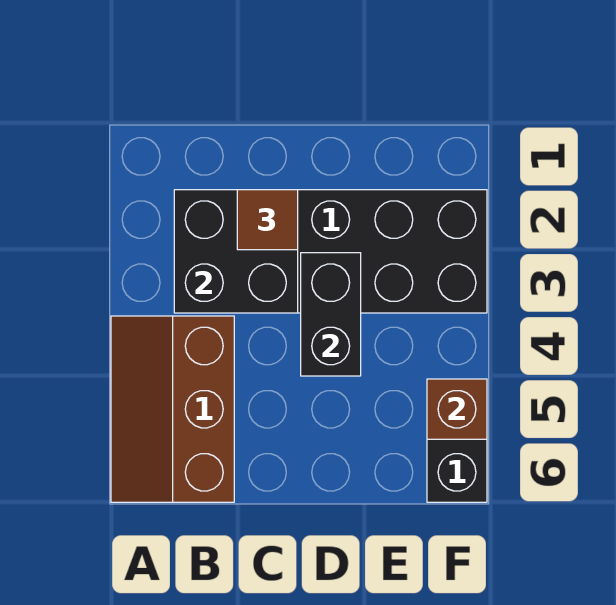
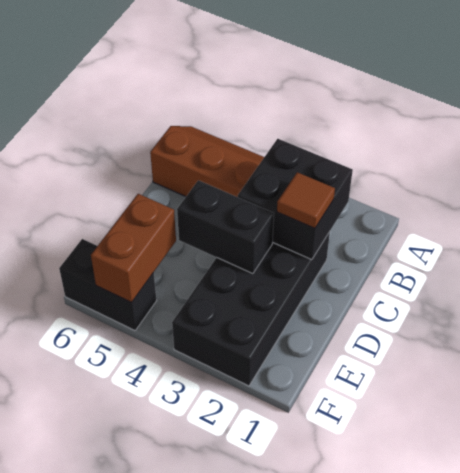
brown brick F5 level 2 -> brown brick E5:F5 level 2

